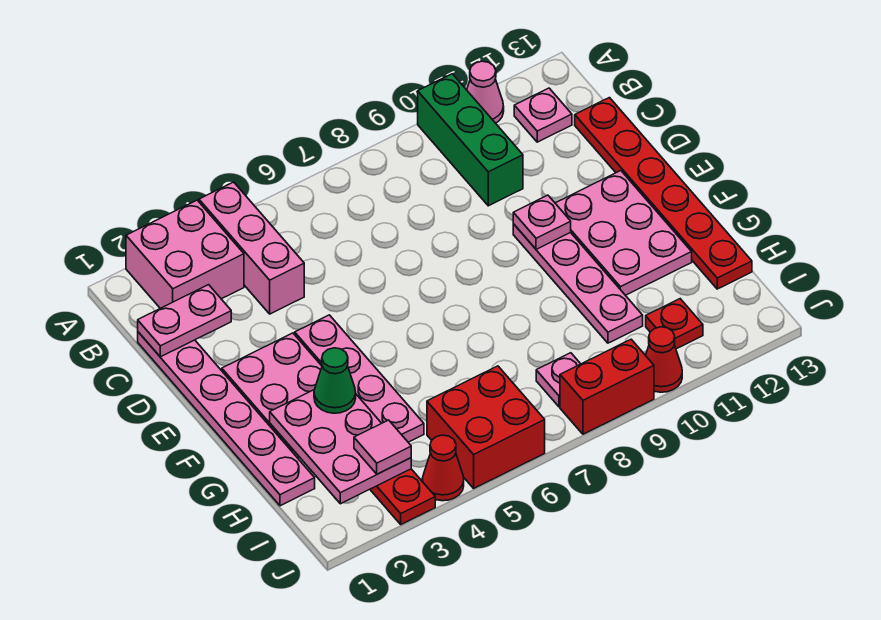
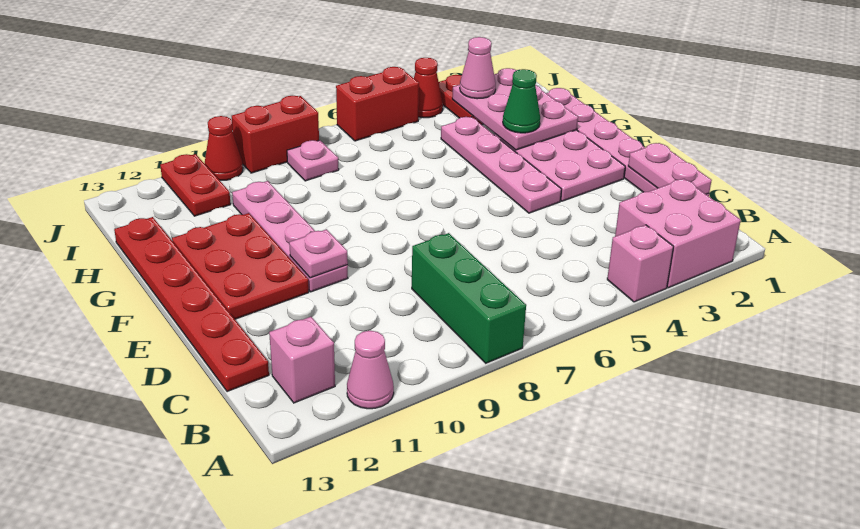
pink brick A4:C4 level 1 -> pink brick A4 level 1
green brick A10:C10 level 1 -> green brick A8:C8 level 1
pink plate B12 level 1 -> pink brick B12 level 1
pink plate C1:C2 level 2 -> pink plate C1:D1 level 2
pink plate E11:G12 level 1 -> red plate E11:G12 level 1
pink tile I3 level 3 -> pink cone I3 level 3
red brick I5:J6 level 1 -> red brick J5:J6 level 1
red plate I11 level 1 -> red plate I11:J11 level 1

